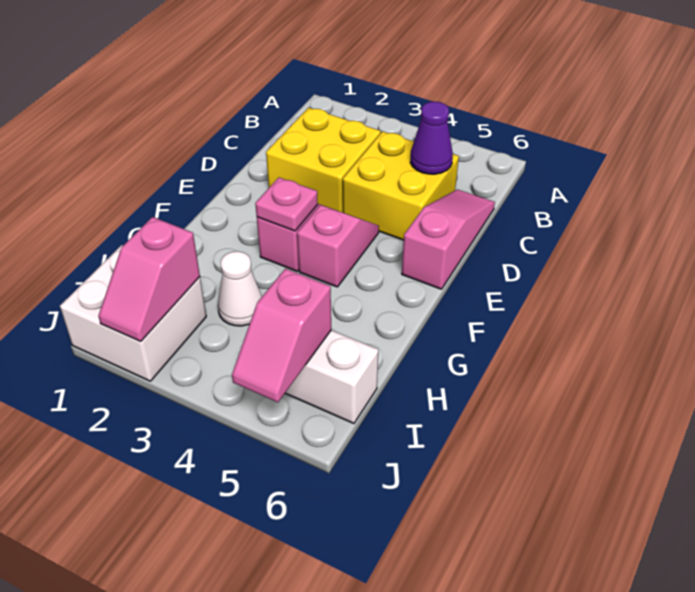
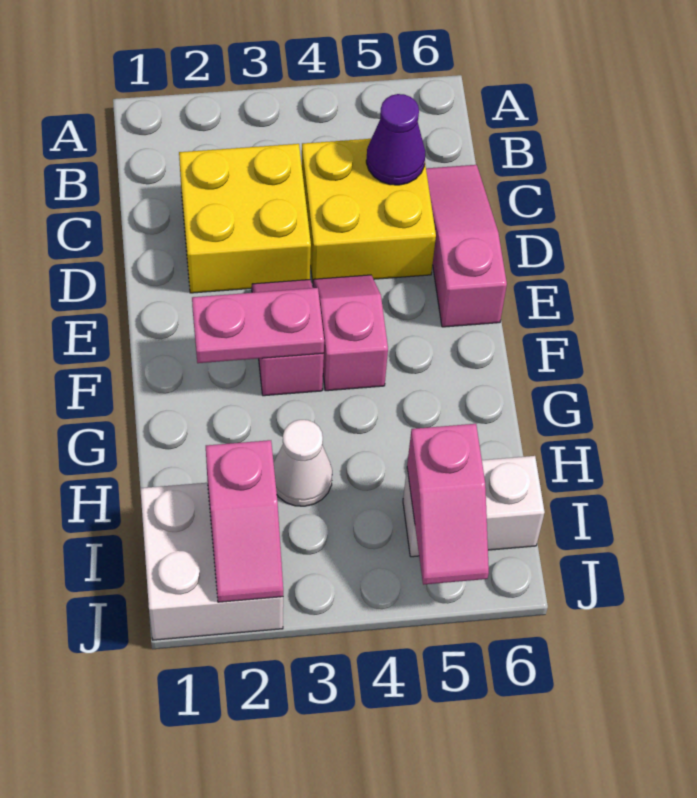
pink plate F3 level 2 -> pink plate F2:F3 level 2

